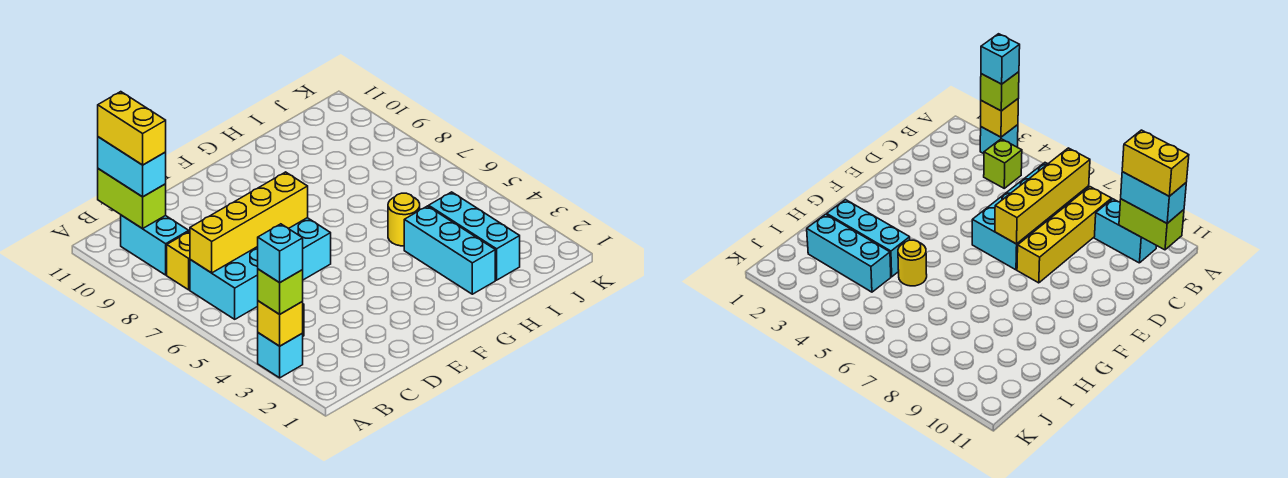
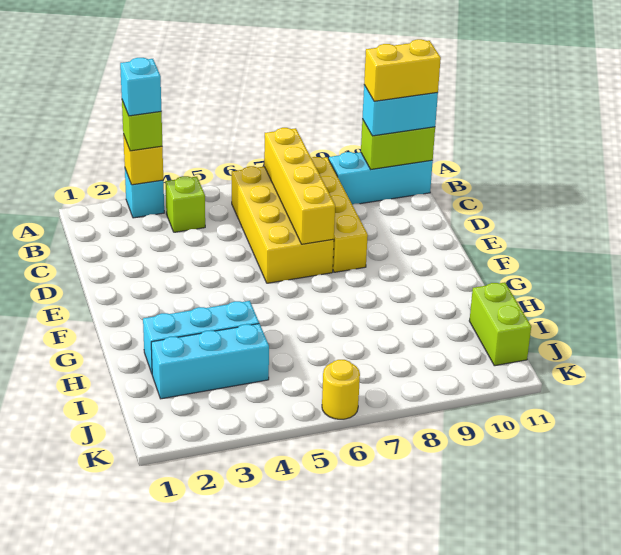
cyan brick B6:E7 level 1 -> yellow brick B6:E7 level 1
cyan brick B9:B10 level 1 -> cyan brick B9:B11 level 1
yellow round brick H5 level 1 -> yellow round brick K6 level 1
none -> lime brick I11:J11 level 1

